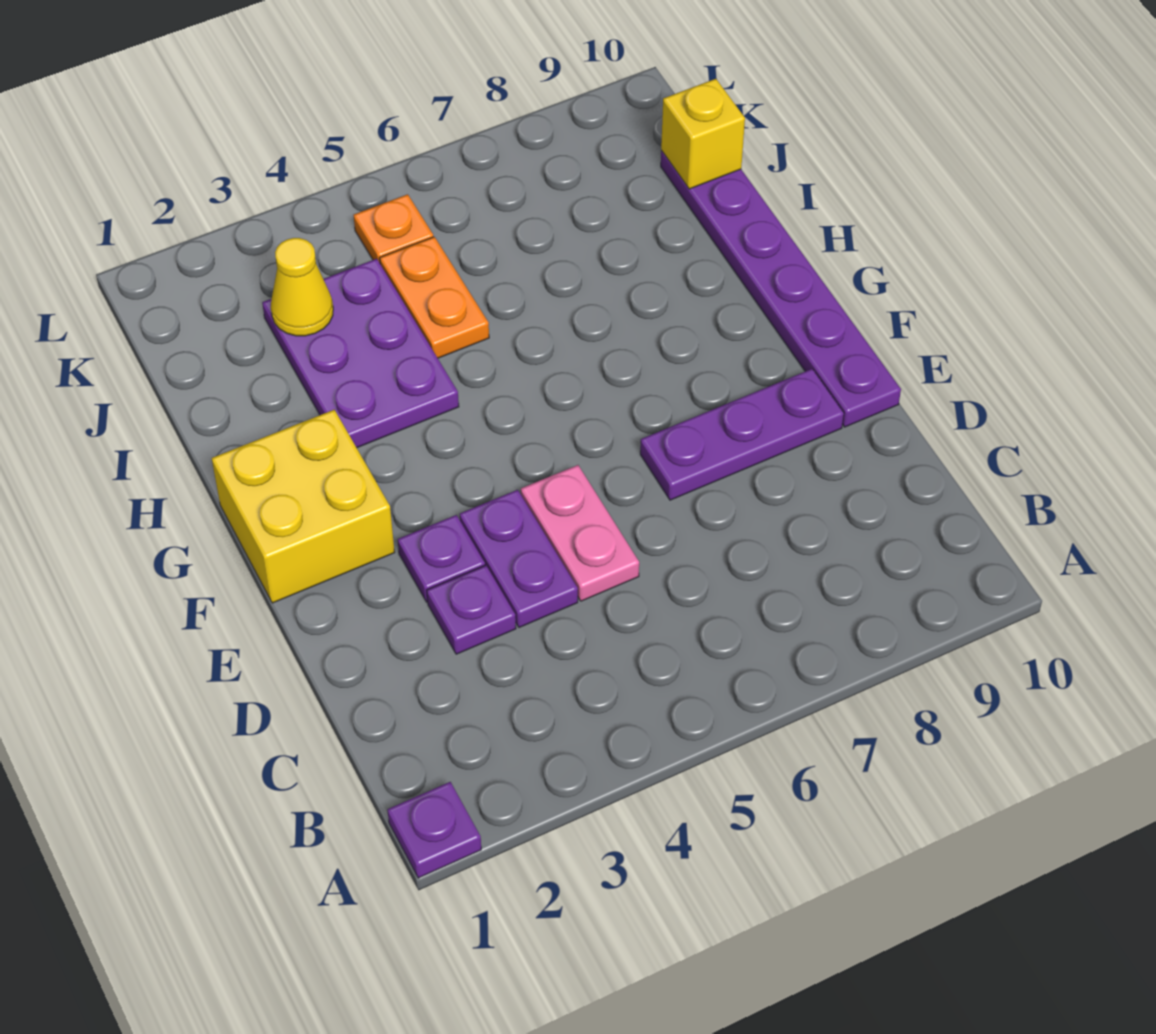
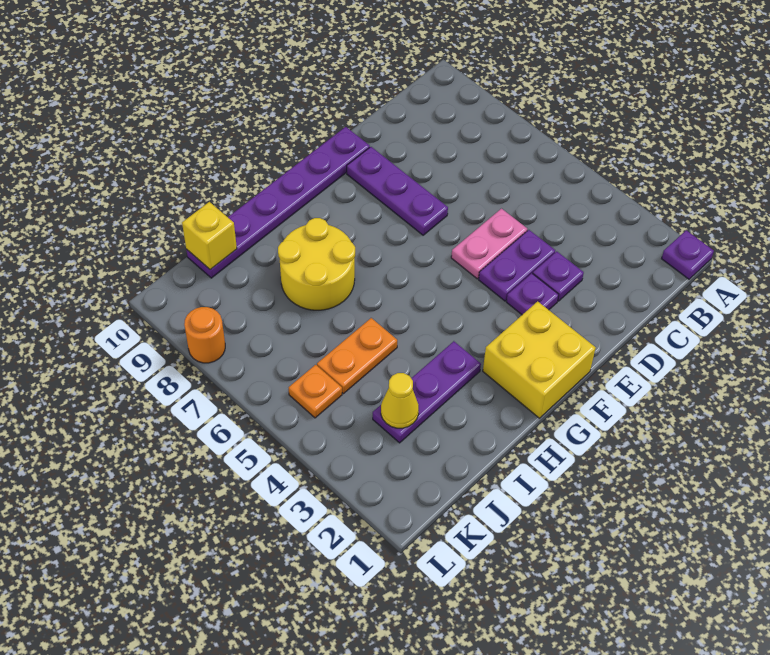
purple plate H3:J4 level 1 -> purple plate H3:J3 level 1
none -> yellow round brick H7:I8 level 1
none -> orange round brick L8 level 1

